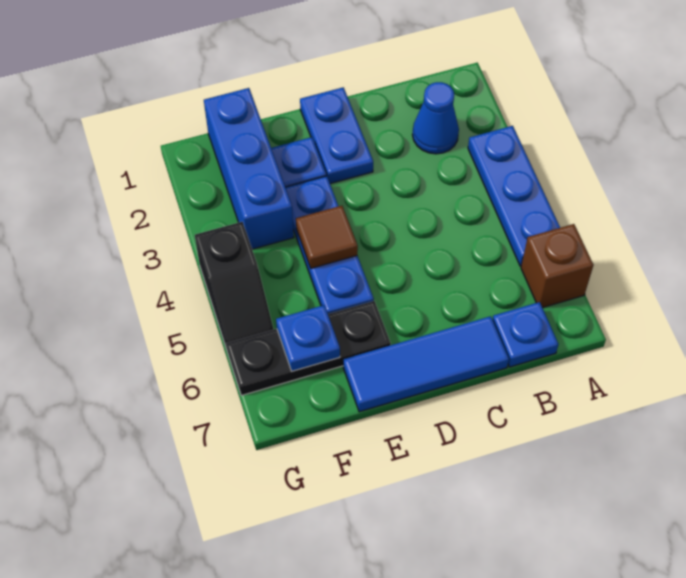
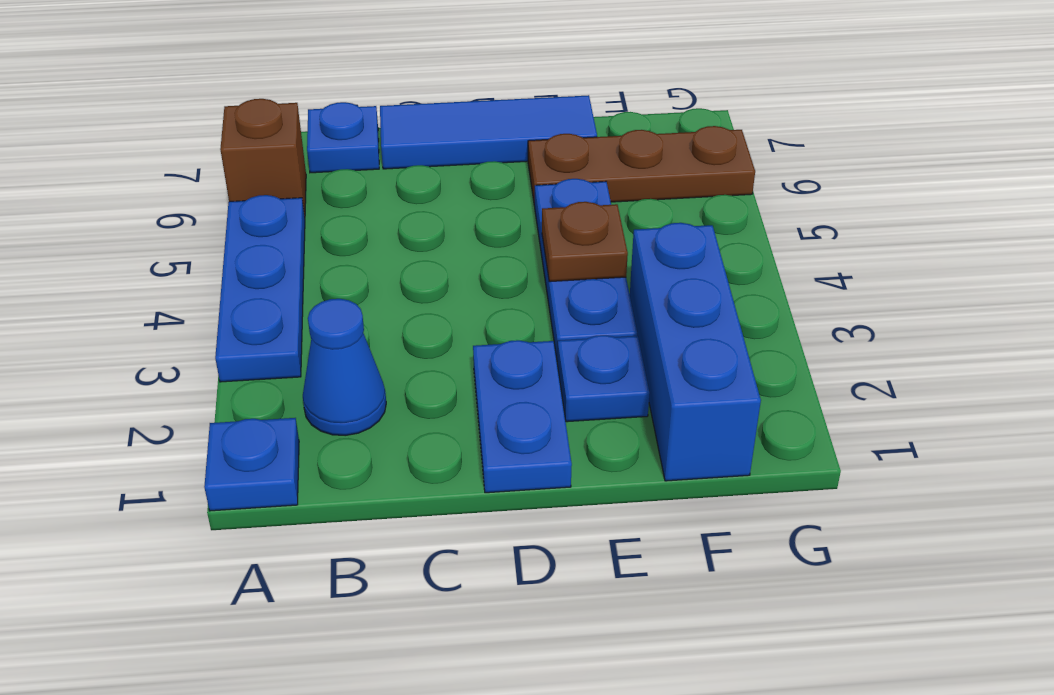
brown tile E4 level 2 -> brown plate E4 level 2
black plate E6:G6 level 1 -> brown plate E6:G6 level 1
blue plate F6 level 2 -> blue plate A1 level 1
black slope G4:G5 level 1 top 4 -> none

